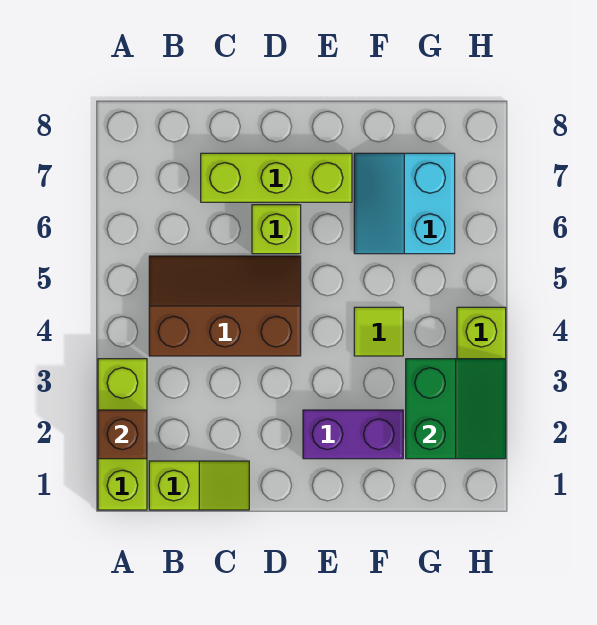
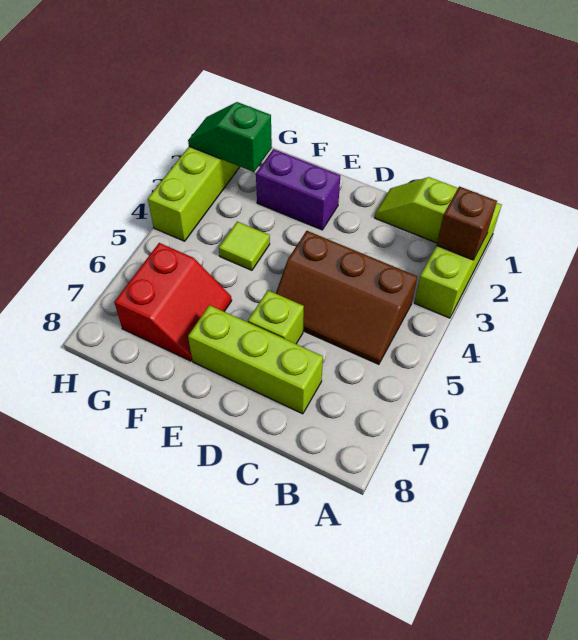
cyan slope F6:G7 level 1 top G -> red slope F6:G7 level 1 top G
green slope G2:H3 level 2 top G -> green slope G2:H2 level 2 top G

